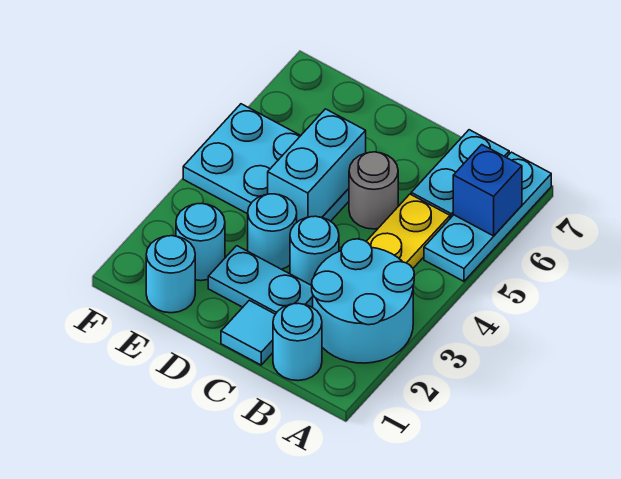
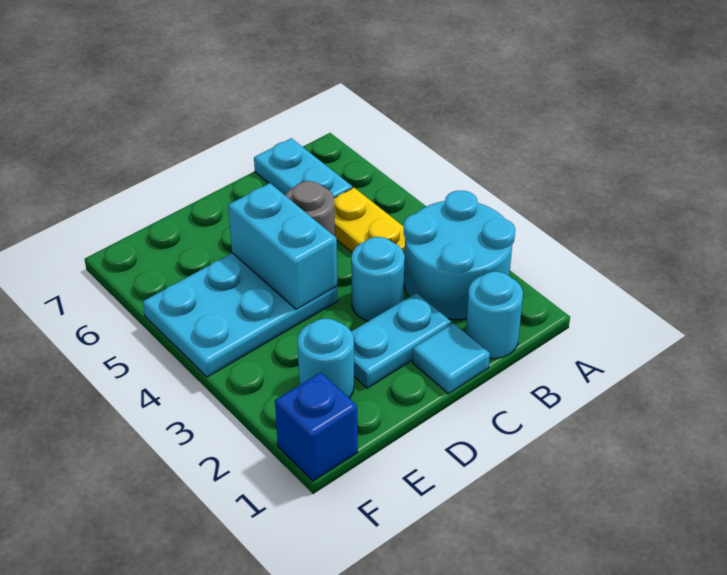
cyan plate A5:A7 level 1 -> none
blue brick A6 level 2 -> blue brick F1 level 1
cyan round brick D3 level 1 -> none
cyan round brick E1 level 1 -> none

